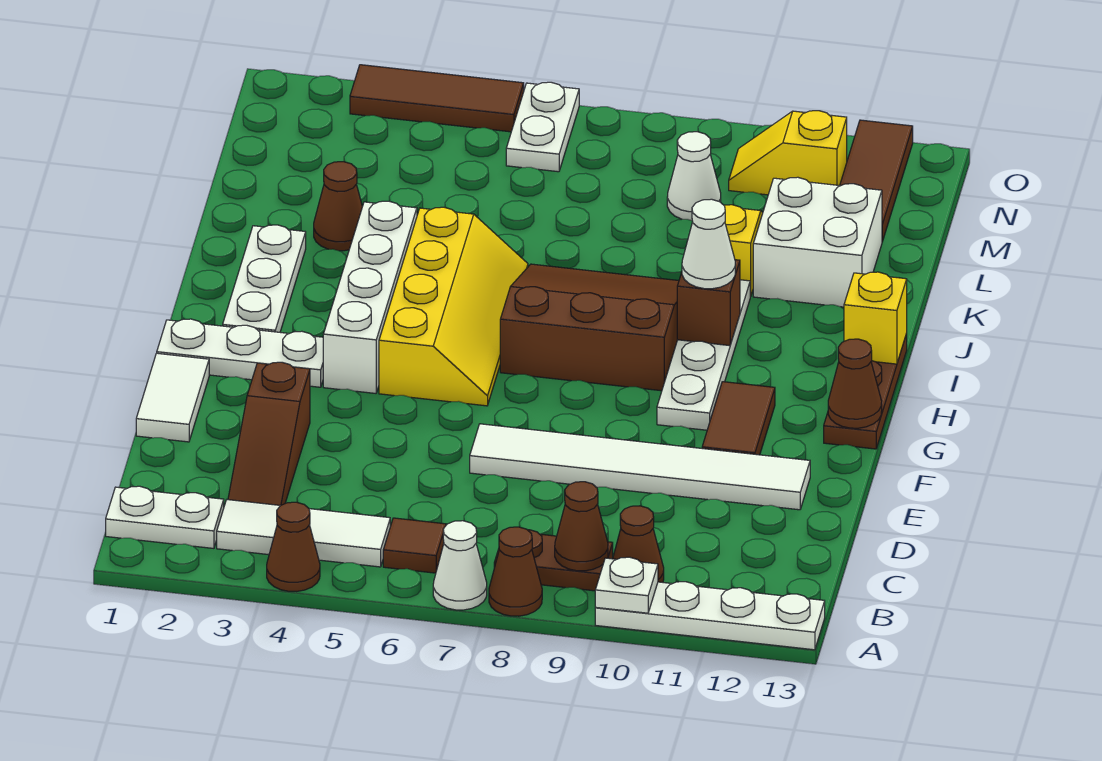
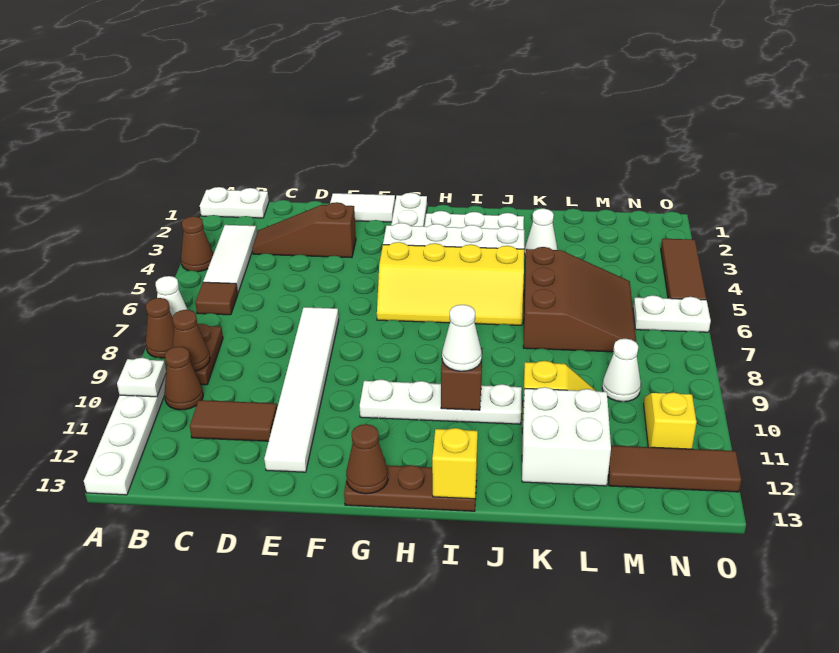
white plate B1:B2 level 1 -> white plate A1:B1 level 1
brown tile F11:G11 level 1 -> brown tile C11:D11 level 1
brown slope H7:J9 level 1 top H -> brown slope K5:M7 level 1 top K
brown cone K3 level 1 -> white cone K3 level 1

